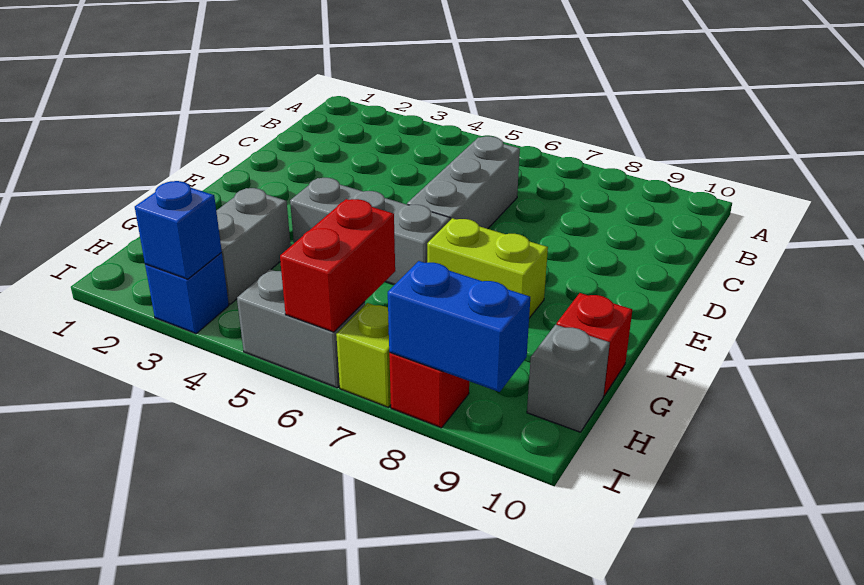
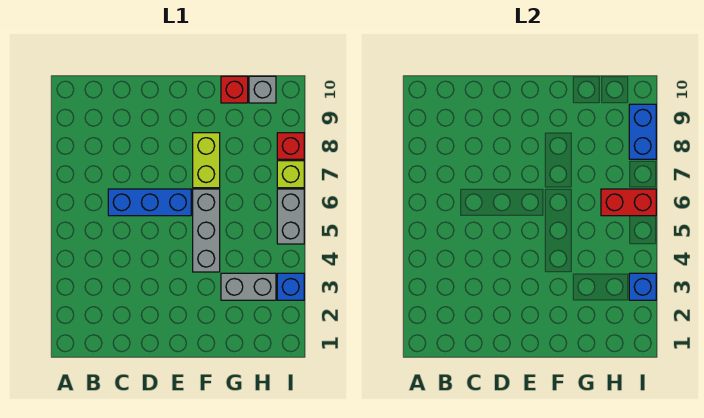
grey brick C6:E6 level 1 -> blue brick C6:E6 level 1

